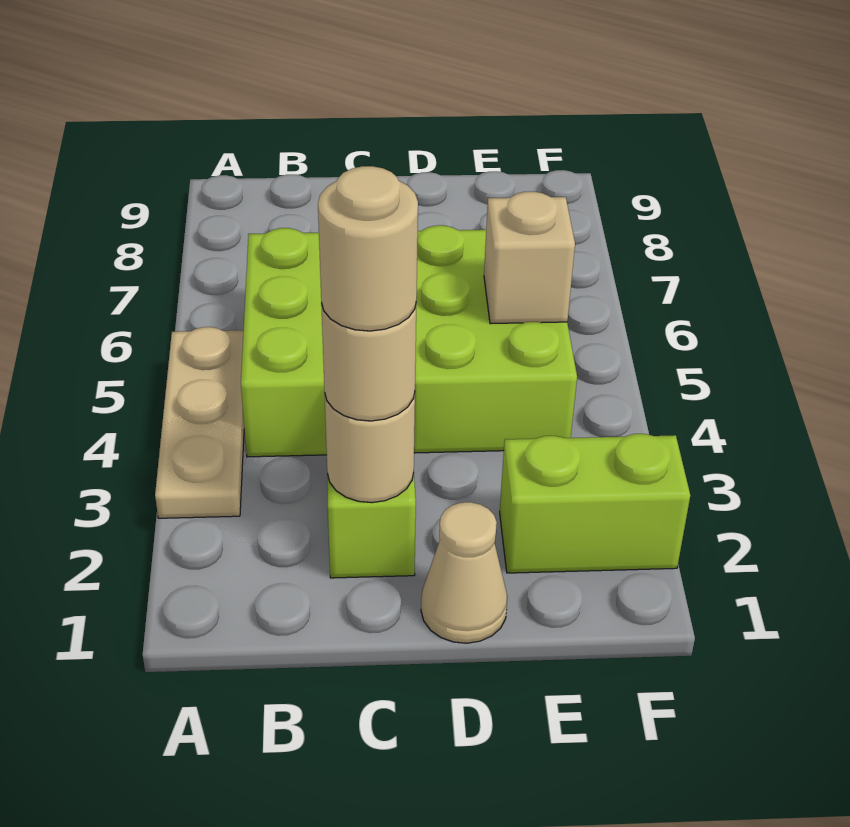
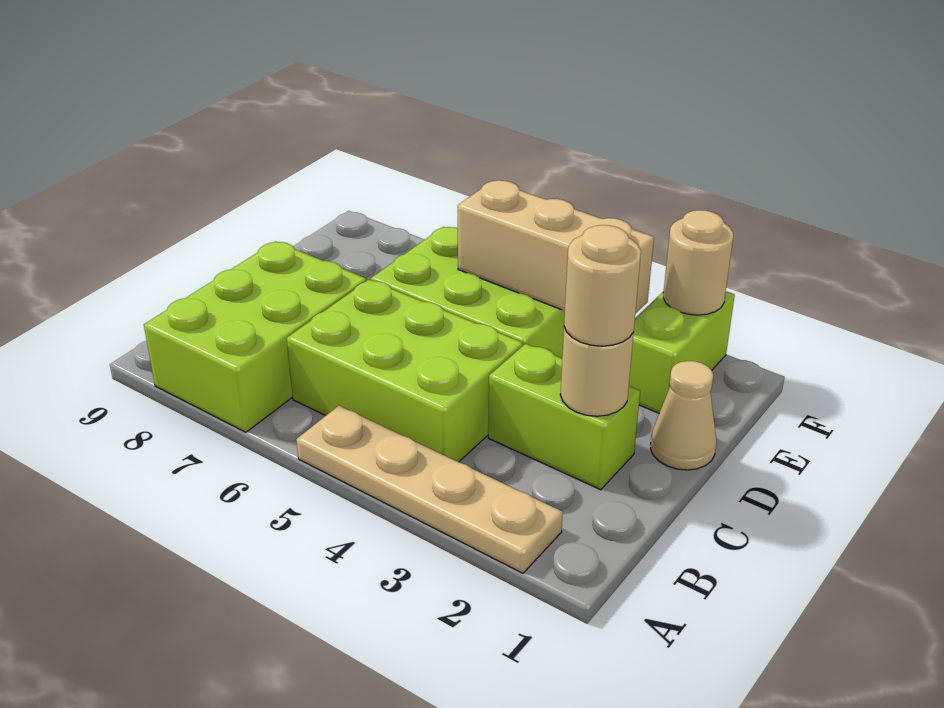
tan plate A3:A5 level 1 -> tan plate A2:A5 level 1
none -> lime brick A7:C8 level 1
tan round brick C2 level 4 -> tan round brick F2 level 2
tan brick E5 level 2 -> tan brick E3:E5 level 2

